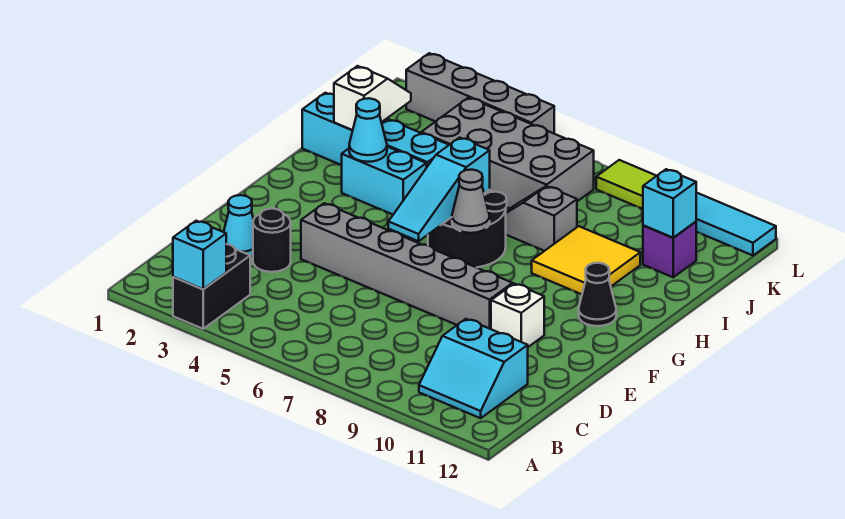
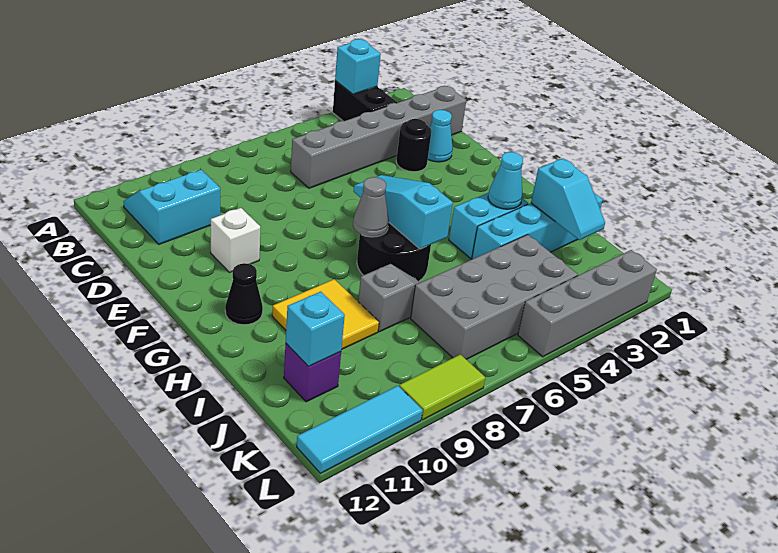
grey brick E4:E9 level 1 -> grey brick C1:C6 level 1
white slope I2:J2 level 2 top I -> cyan slope I2:J2 level 2 top I

